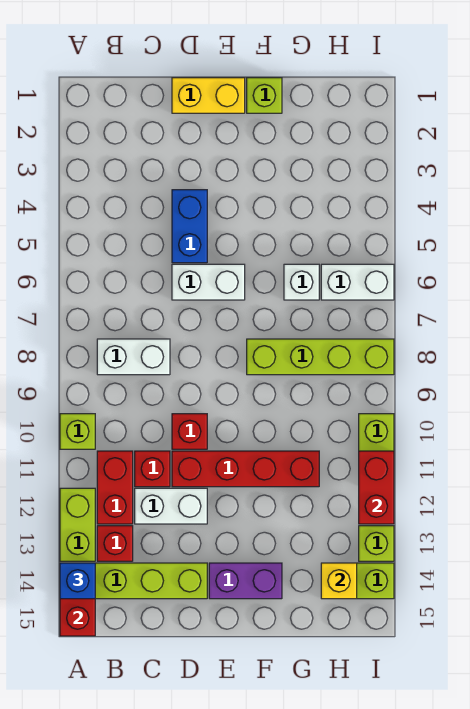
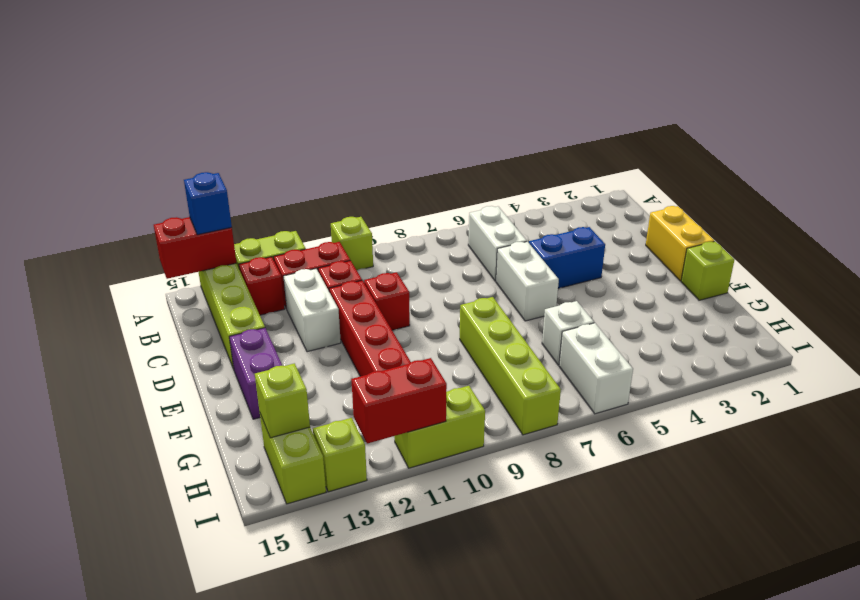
white brick B8:C8 level 1 -> white brick B6:C6 level 1
yellow brick H14 level 2 -> lime brick H14 level 2

